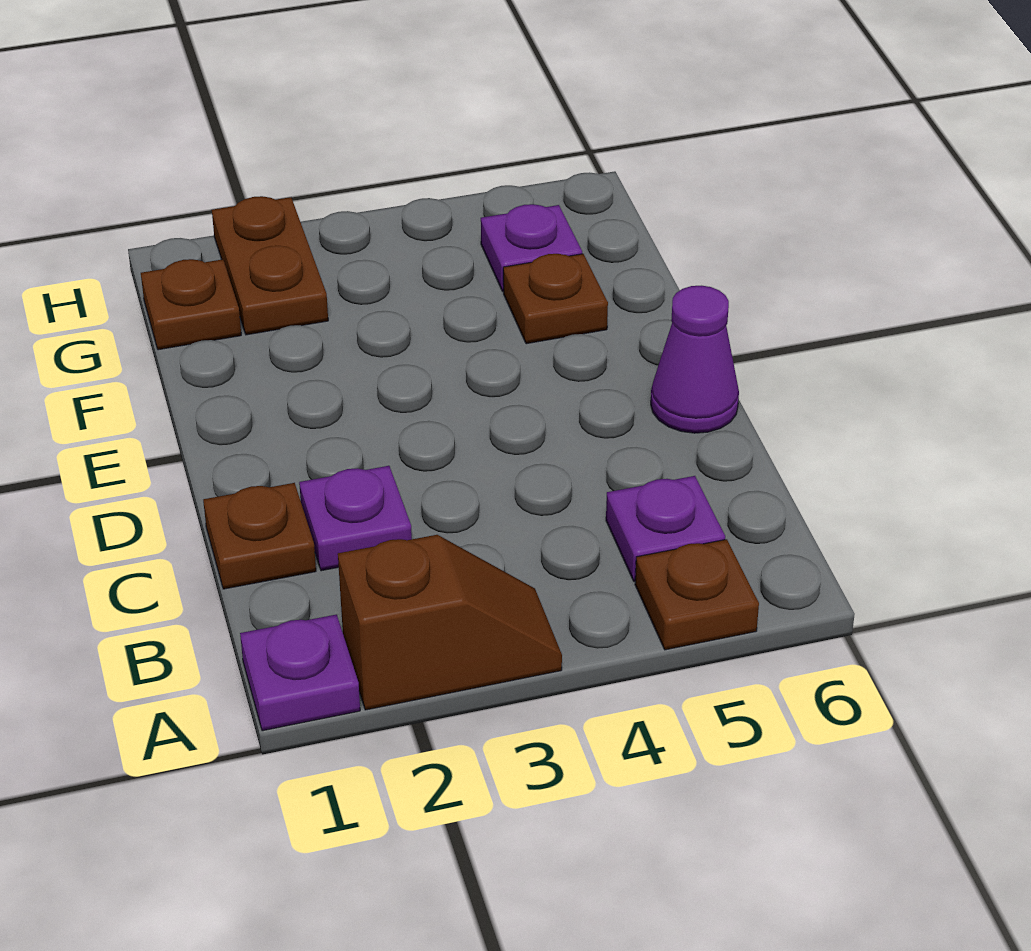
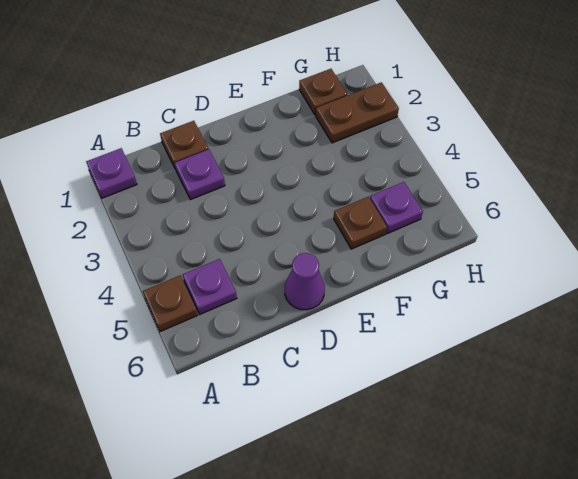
brown slope A2:A3 level 1 top 2 -> none

